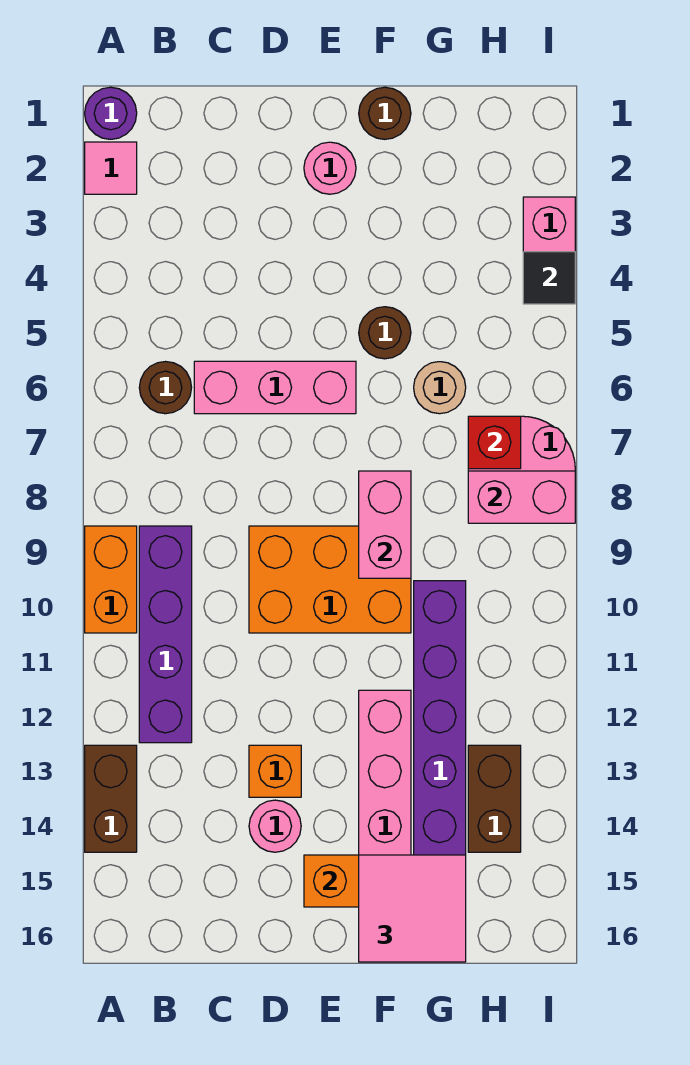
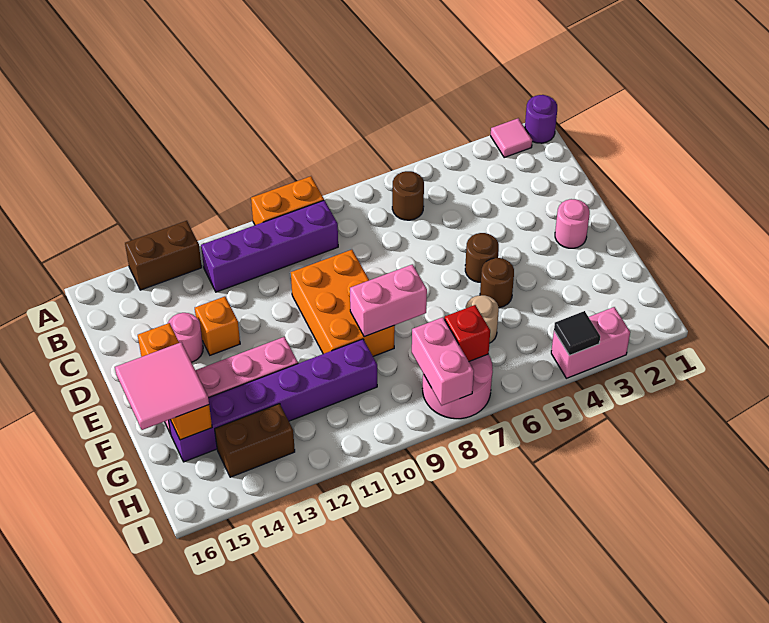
pink brick C6:E6 level 1 -> none
brown round brick F1 level 1 -> brown round brick E5 level 1

